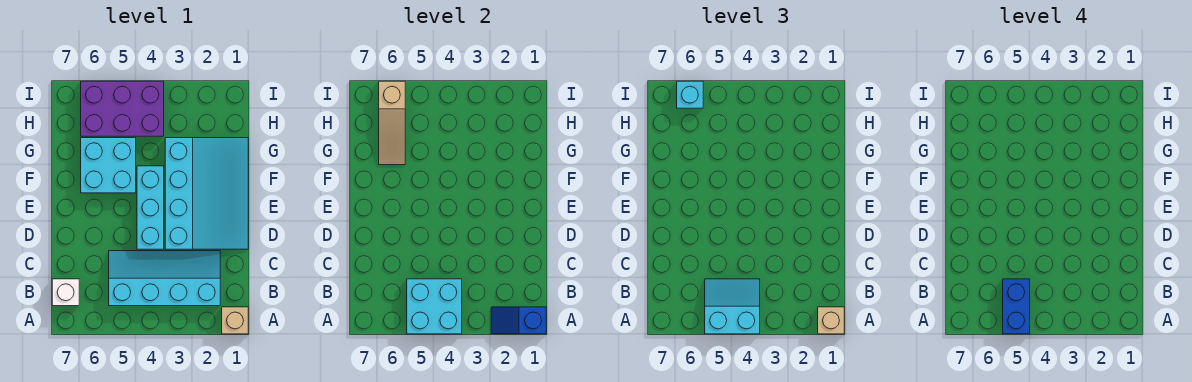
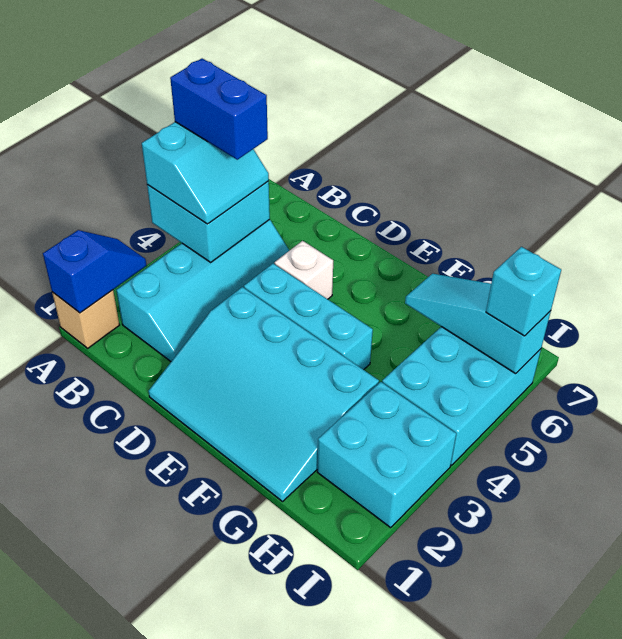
tan brick A1 level 3 -> none
white brick B7 level 1 -> white brick D5 level 1
cyan brick F5:G6 level 1 -> cyan brick H2:I3 level 1
tan slope G6:I6 level 2 top I -> cyan slope G6:I6 level 2 top I
purple brick H4:I6 level 1 -> cyan brick H4:I6 level 1

